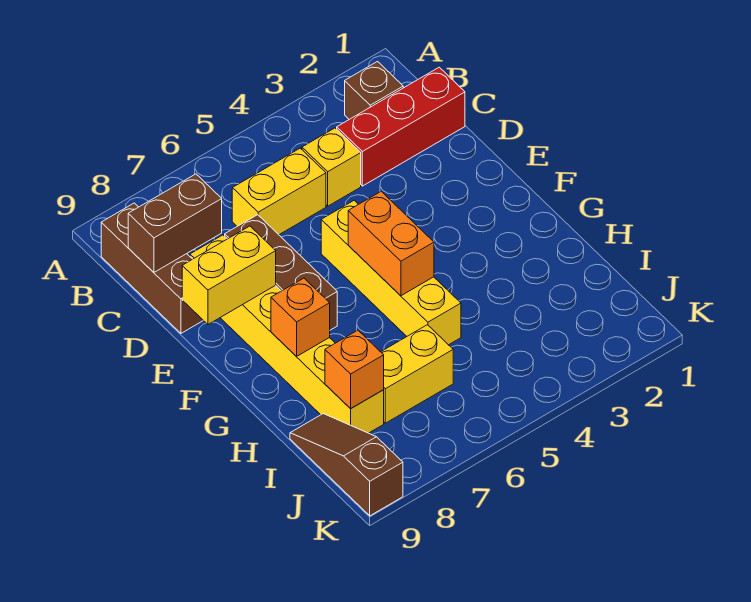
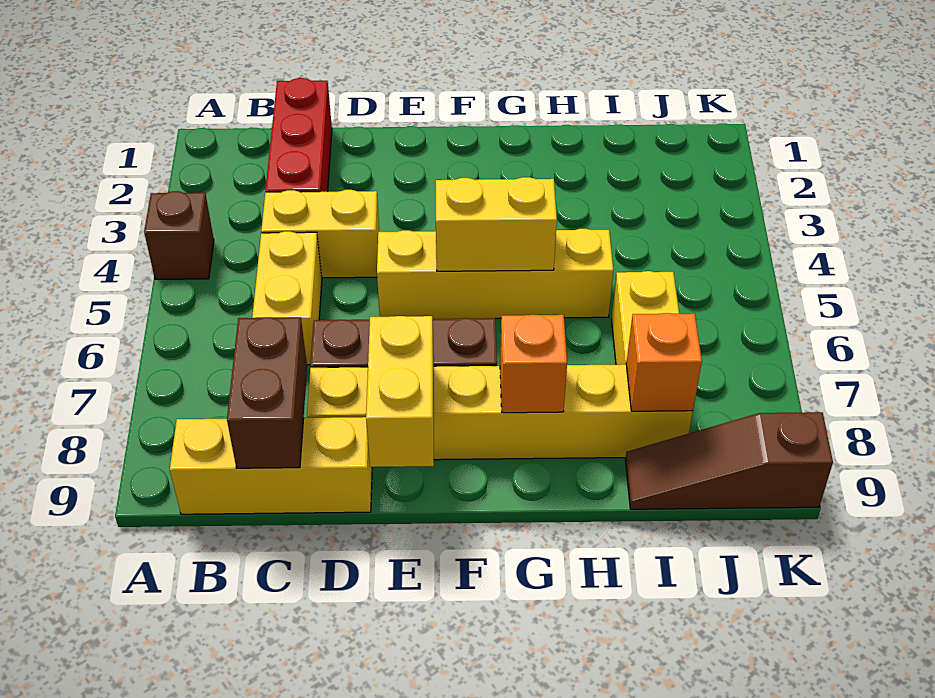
brown brick B2 level 1 -> brown brick A4 level 1
brown brick B9:D9 level 1 -> yellow brick B9:D9 level 1
yellow brick C4 level 1 -> yellow brick C4:D4 level 1
orange brick F5:G5 level 2 -> yellow brick F5:G5 level 2

